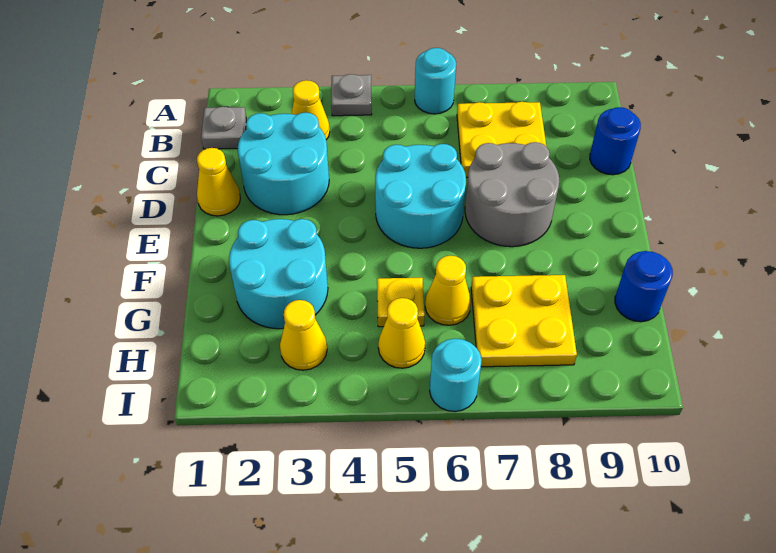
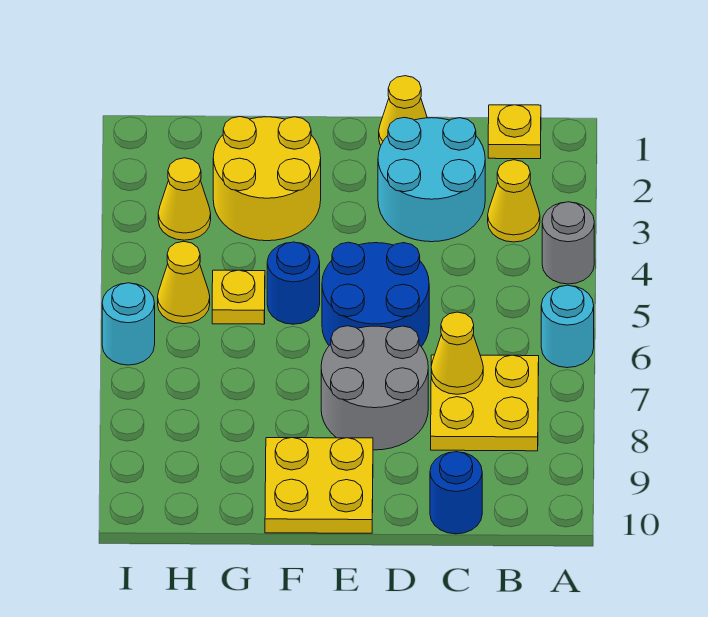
grey plate A4 level 1 -> grey round brick A4 level 1
grey plate B1 level 1 -> yellow plate B1 level 1
cyan round brick D5:E6 level 1 -> blue round brick D5:E6 level 1
cyan round brick F2:G3 level 1 -> yellow round brick F2:G3 level 1
yellow cone G6 level 1 -> yellow cone C7 level 2
yellow plate G7:H8 level 1 -> yellow plate E9:F10 level 1
blue round brick G10 level 1 -> blue round brick F5 level 1

